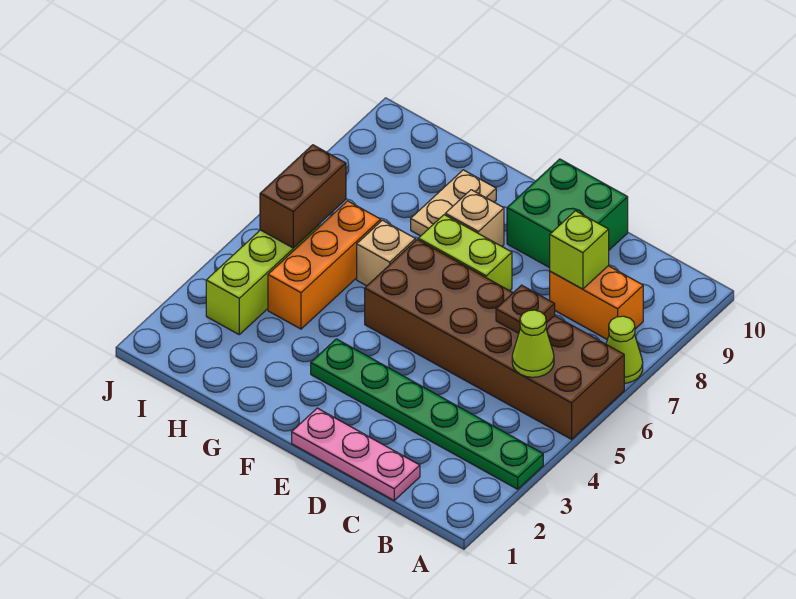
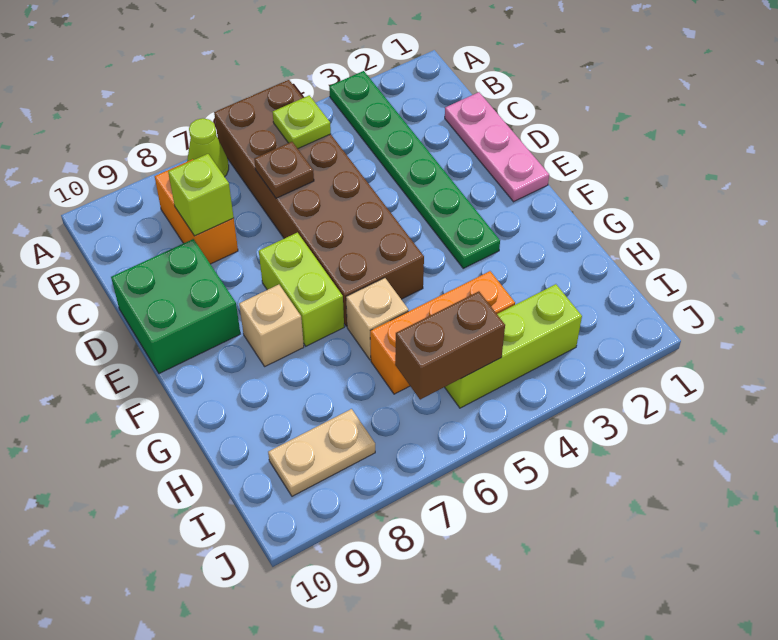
lime cone B5 level 2 -> lime plate B5 level 2
tan plate G8:G9 level 1 -> tan plate I8:I9 level 1

